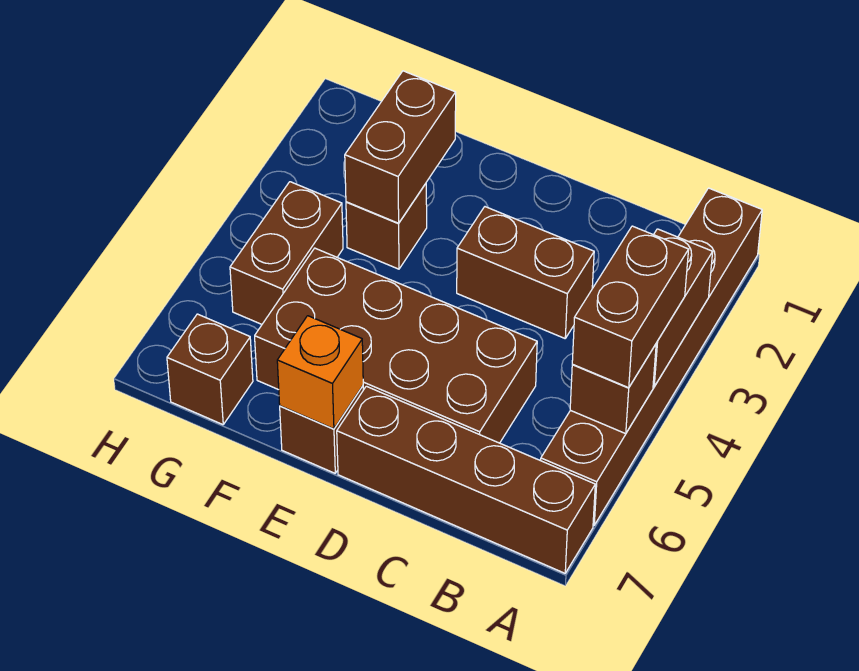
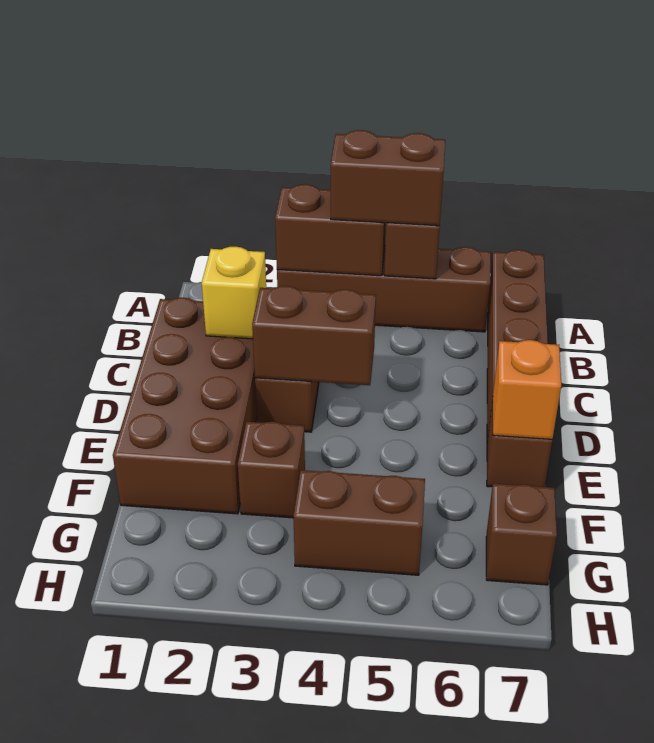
brown brick A1:A6 level 1 -> brown brick A3:A6 level 1
none -> yellow brick C2 level 2
brown brick C5:F6 level 1 -> brown brick C1:F2 level 1
brown brick F2:F3 level 2 -> brown brick D3:D4 level 2

